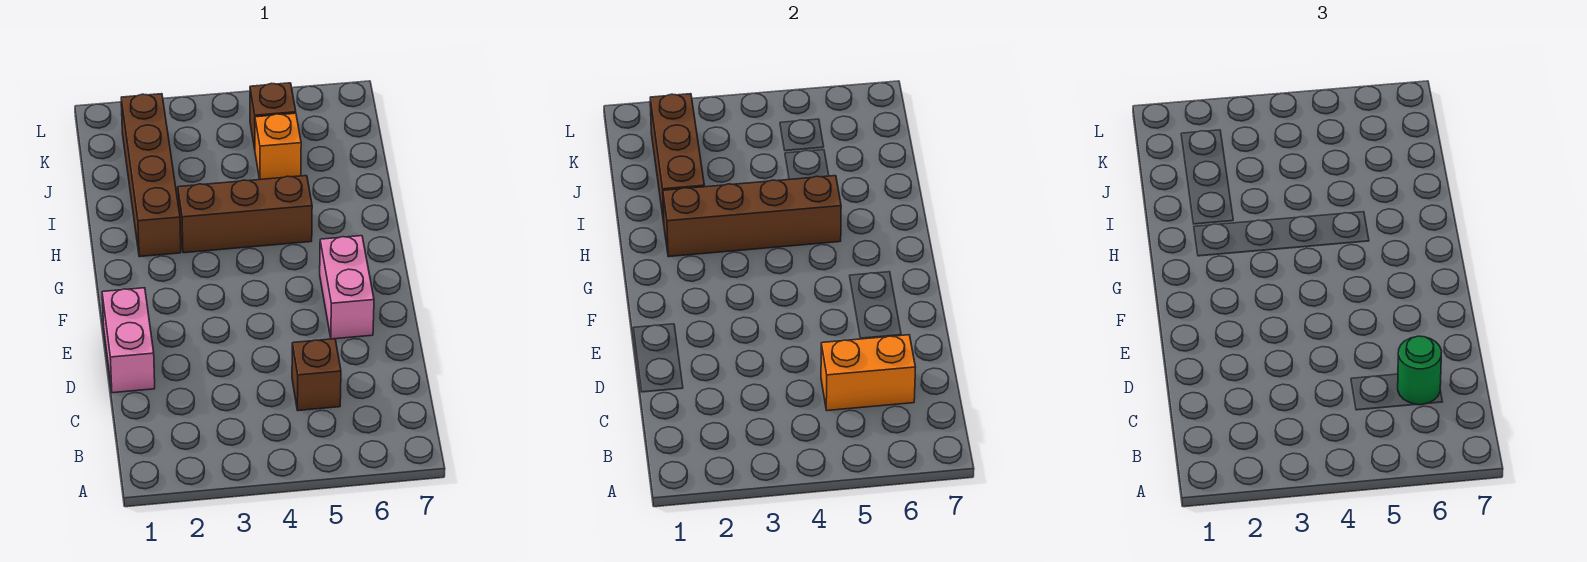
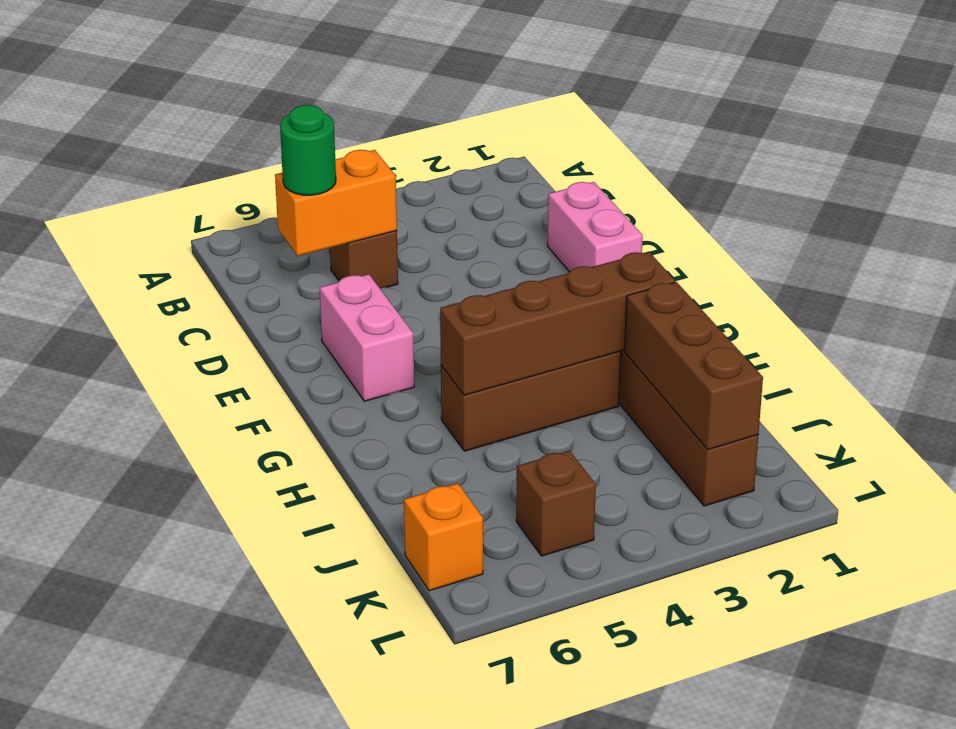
orange brick J5 level 1 -> orange brick K7 level 1

